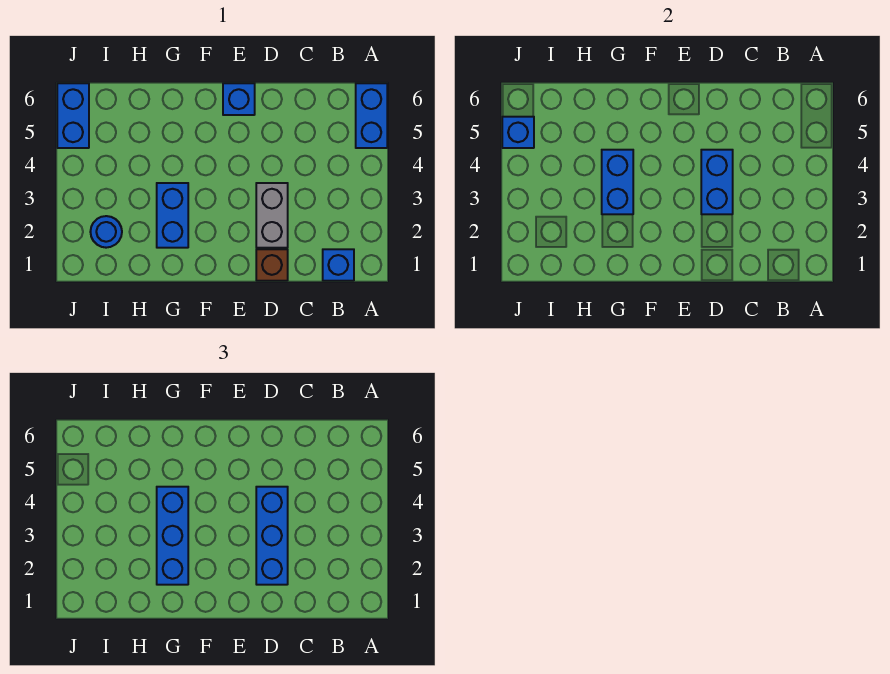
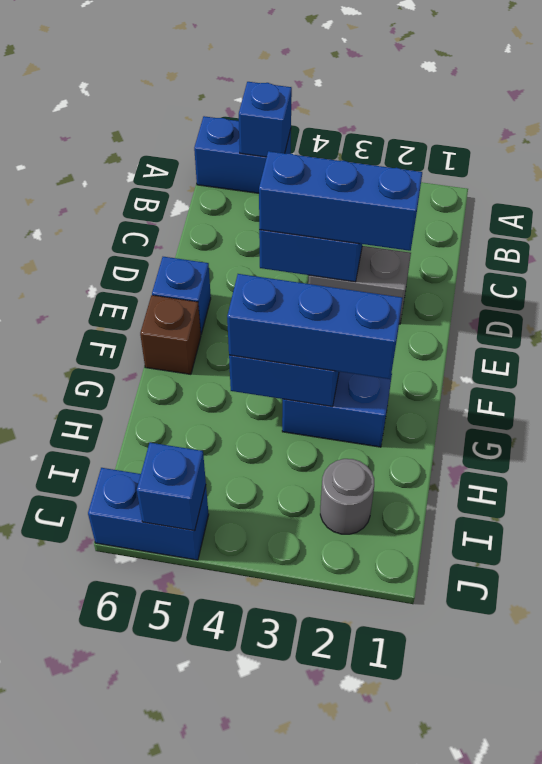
blue brick B1 level 1 -> blue brick A5 level 2
brown brick D1 level 1 -> brown brick F6 level 1
blue round brick I2 level 1 -> grey round brick I2 level 1

